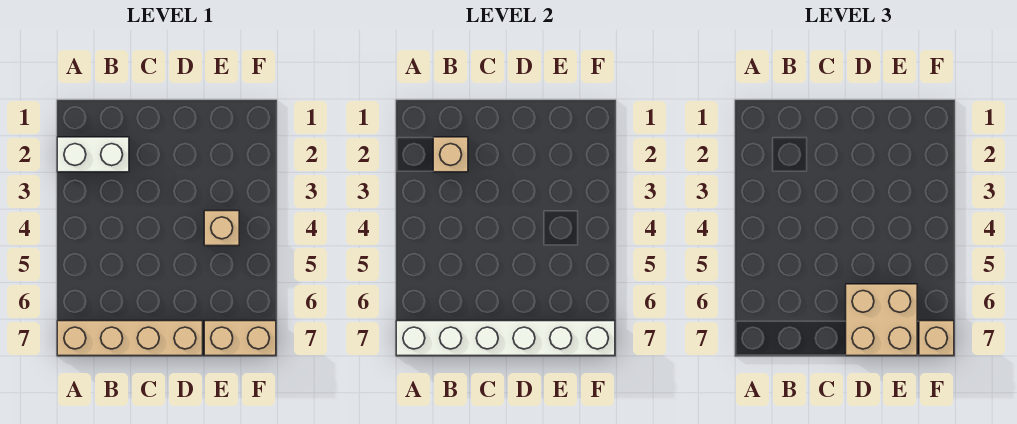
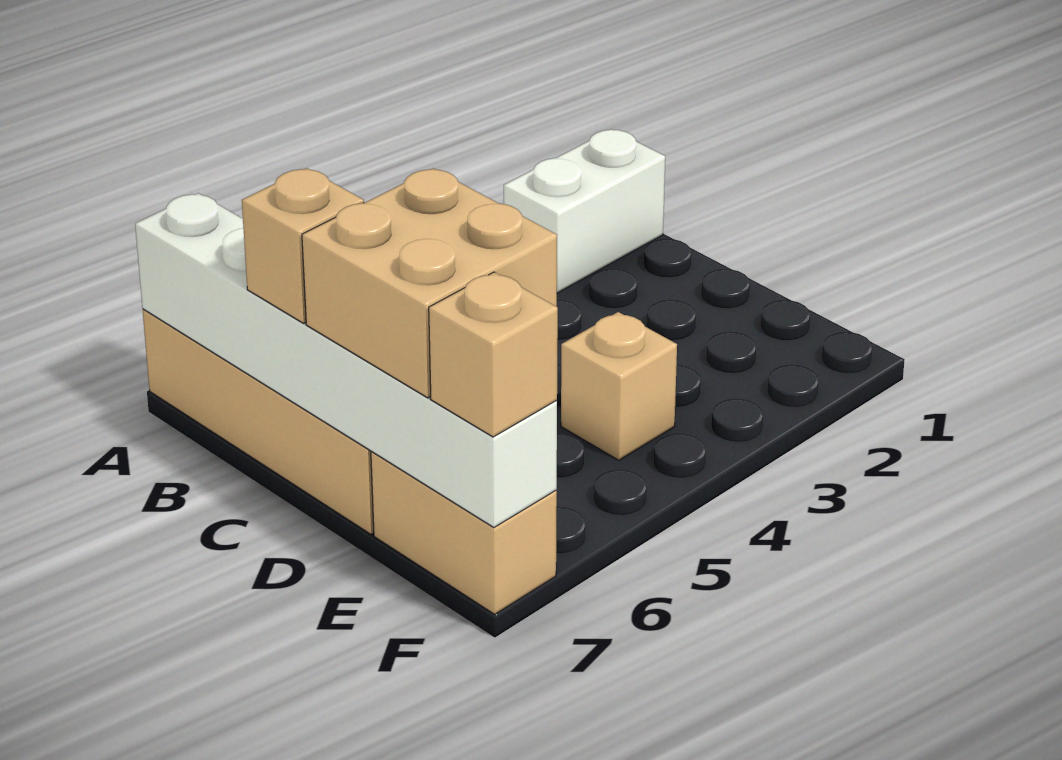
white brick A2:B2 level 1 -> white brick B1:B2 level 1
tan brick B2 level 2 -> tan brick C7 level 3

